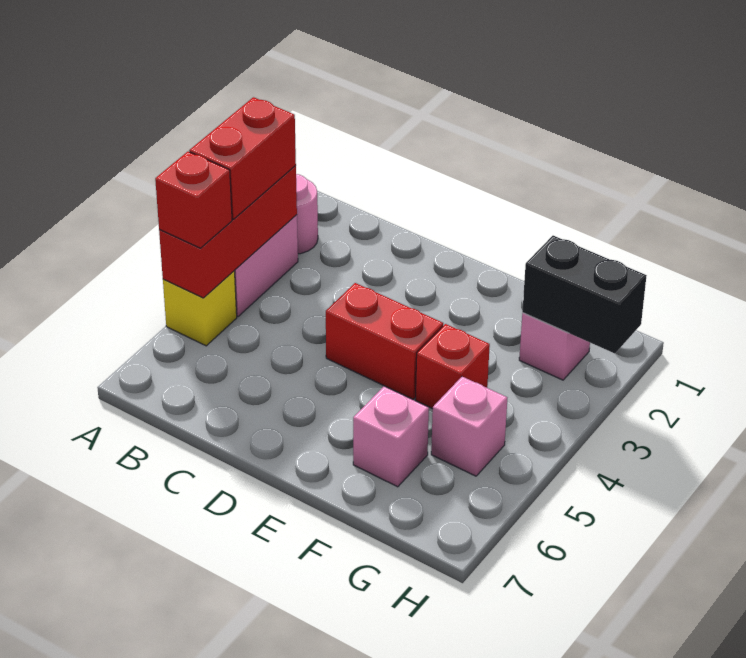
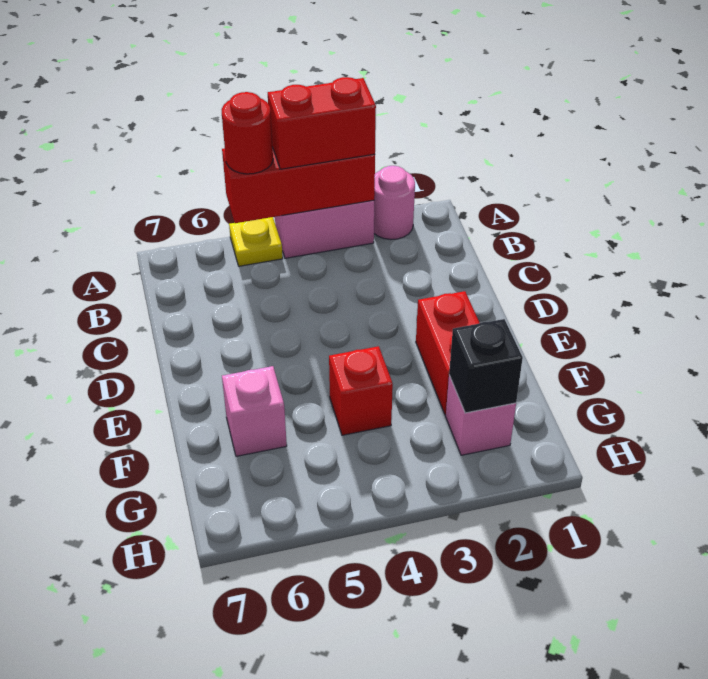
yellow brick A5 level 1 -> yellow plate A5 level 1
red brick A5 level 3 -> red round brick A5 level 3
red brick D4:E4 level 1 -> red brick E2:F2 level 1
black brick G2:H2 level 2 -> black brick G2 level 2
pink brick G5 level 1 -> none

